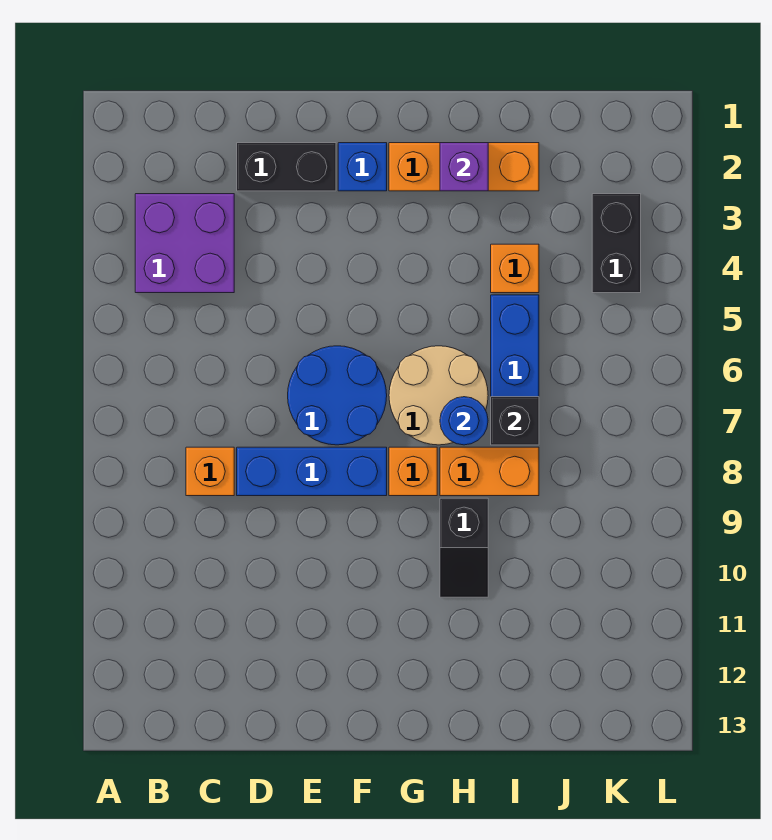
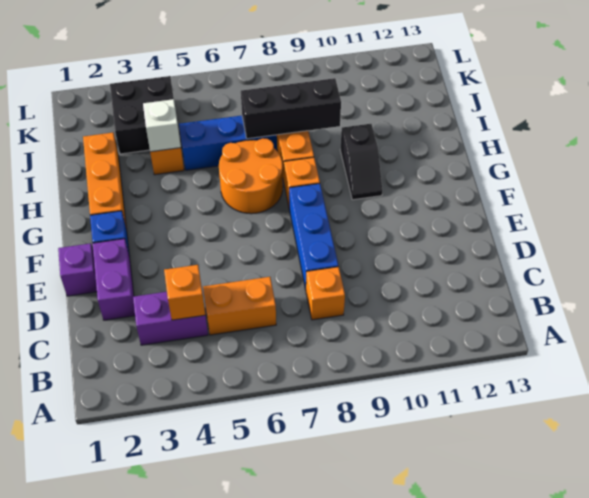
purple brick B3:C4 level 1 -> purple brick C3:C4 level 1
none -> orange brick C4 level 2
none -> orange brick C5:C6 level 1
black brick D2:E2 level 1 -> purple brick D2:E2 level 1
blue round brick E6:F7 level 1 -> none
tan round brick G6:H7 level 1 -> orange round brick G6:H7 level 1
purple brick H2 level 2 -> purple brick E1 level 1
blue round brick H7 level 2 -> none
black slope H9:H10 level 1 top 9 -> black slope G10:H10 level 1 top H
none -> white brick I4 level 2
black brick I7 level 2 -> black brick I7:I9 level 2
black brick K3:K4 level 1 -> black brick J3:K4 level 1

